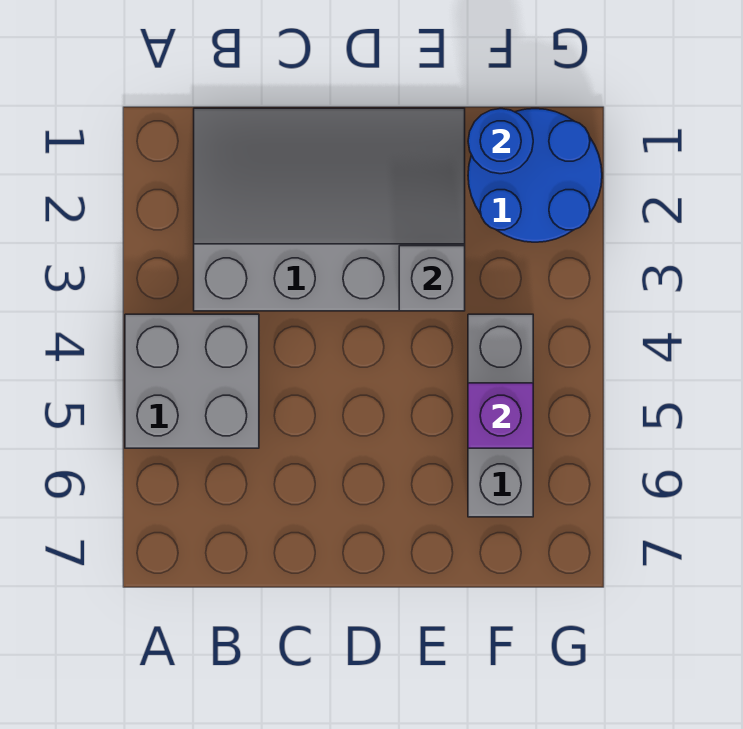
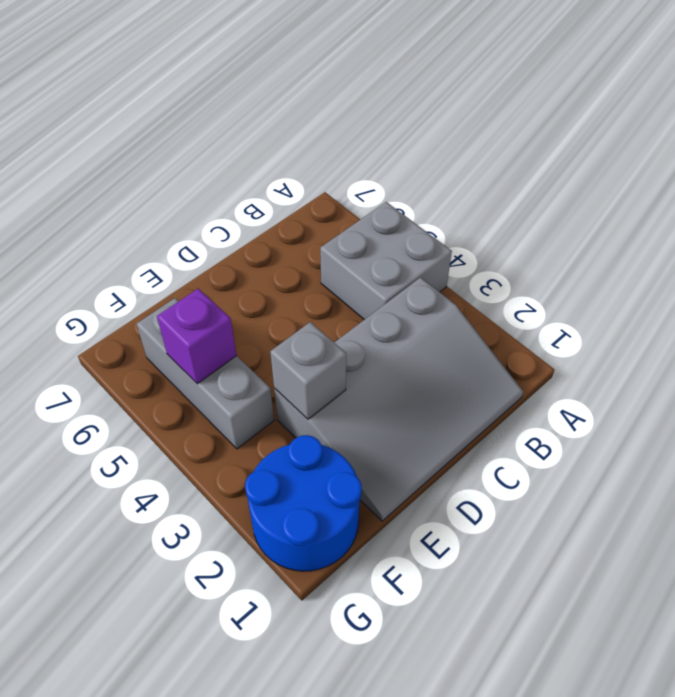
blue round brick F1 level 2 -> none

